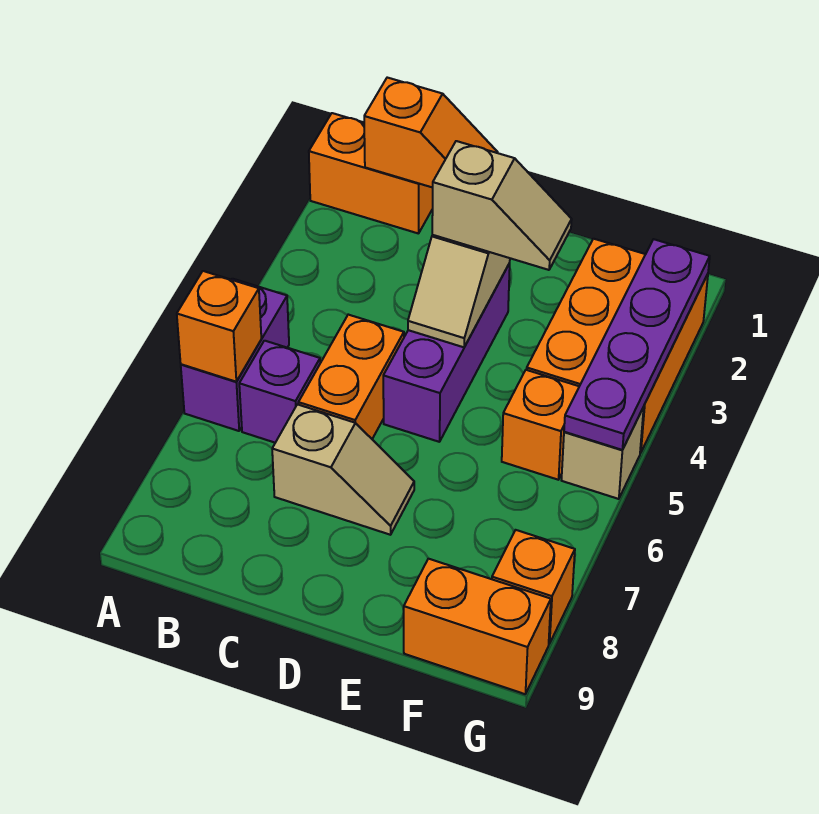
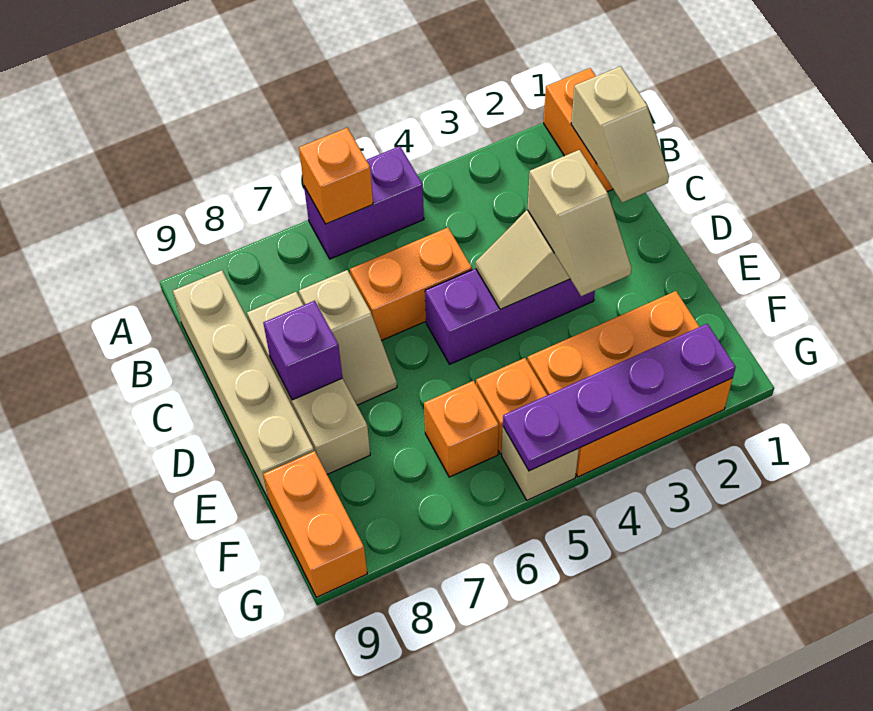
orange slope B1:C1 level 2 top B -> tan slope B1:C1 level 2 top B
purple brick B6 level 1 -> purple brick D8 level 2
none -> tan brick B9:E9 level 1
none -> tan brick C8:E8 level 1
orange brick G8 level 1 -> orange brick F6 level 1

